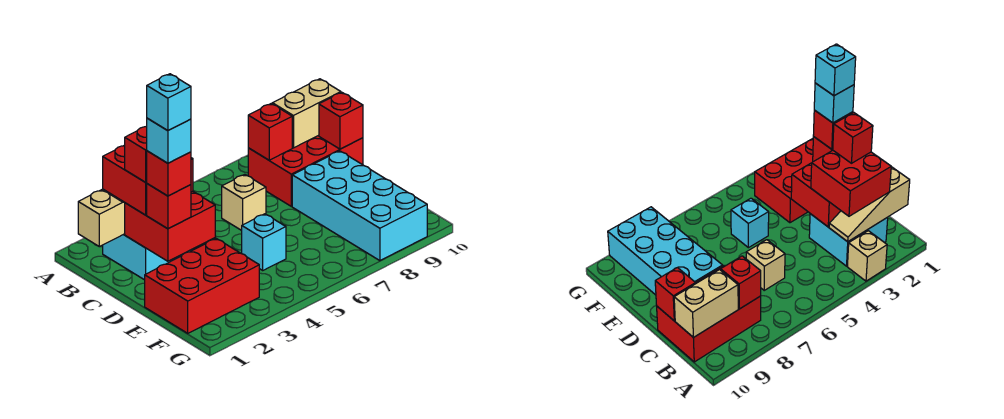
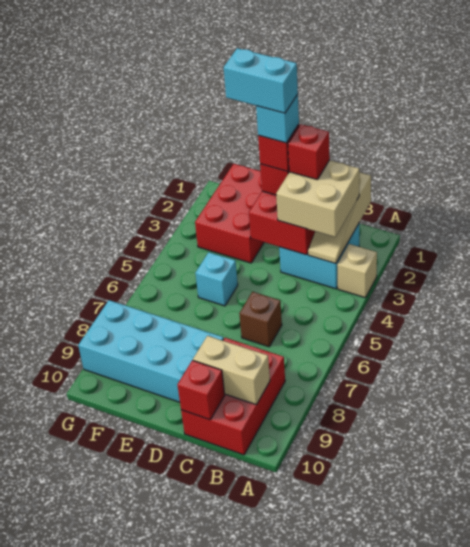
red brick B2:C3 level 3 -> tan brick B2:C3 level 3
red brick B8 level 2 -> none
tan brick B9:B10 level 2 -> tan brick B9:C9 level 2
tan brick C6 level 1 -> brown brick C6 level 1
cyan brick D2 level 6 -> cyan brick D2:E2 level 6

